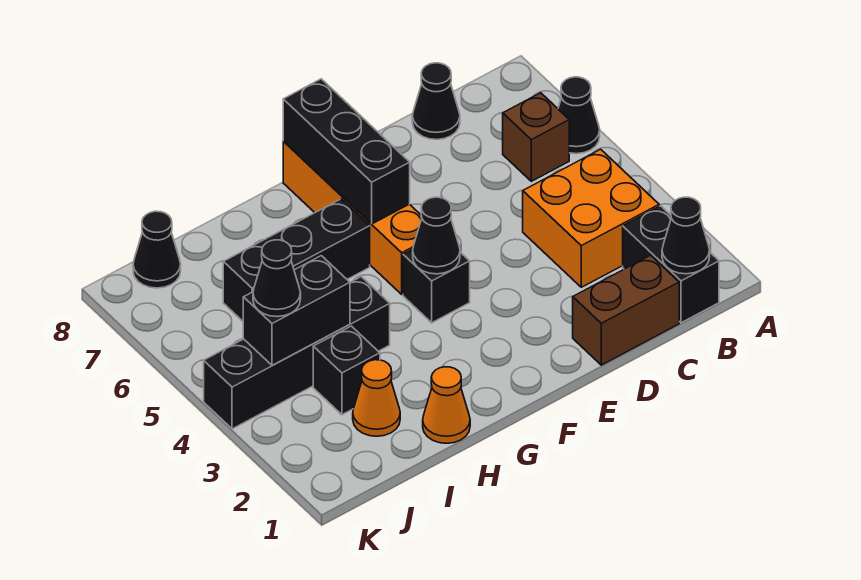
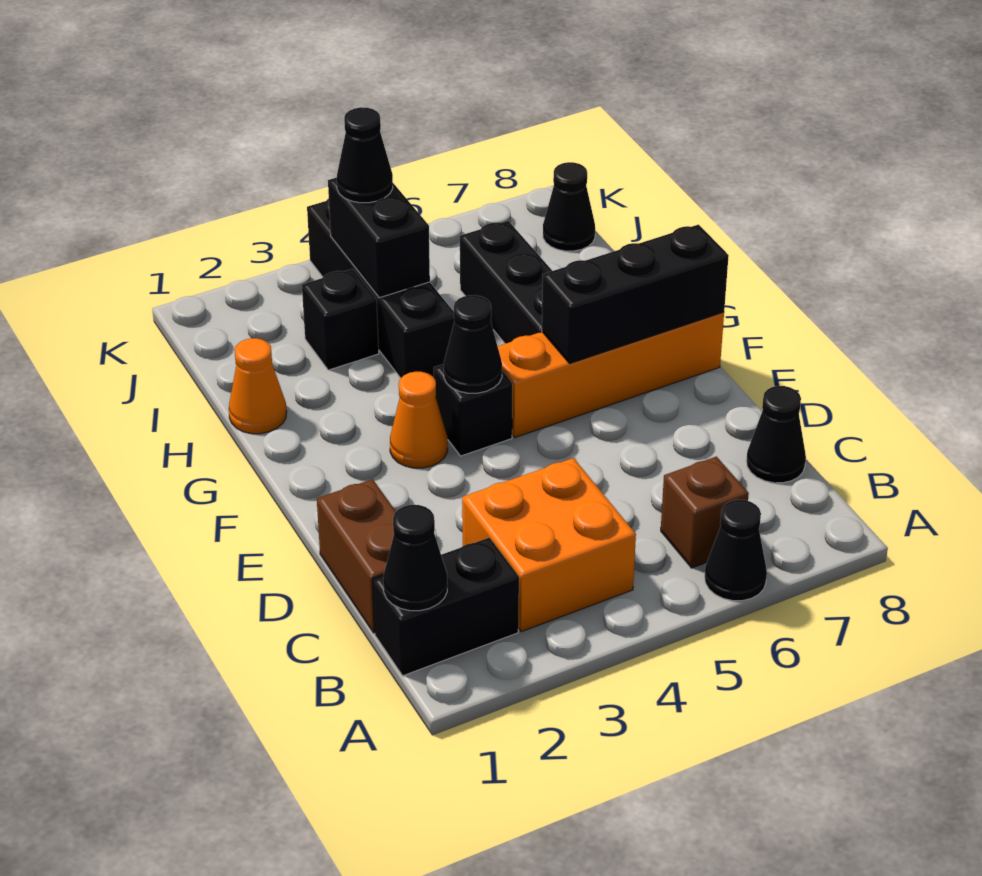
orange cone I2 level 1 -> orange cone F3 level 1

